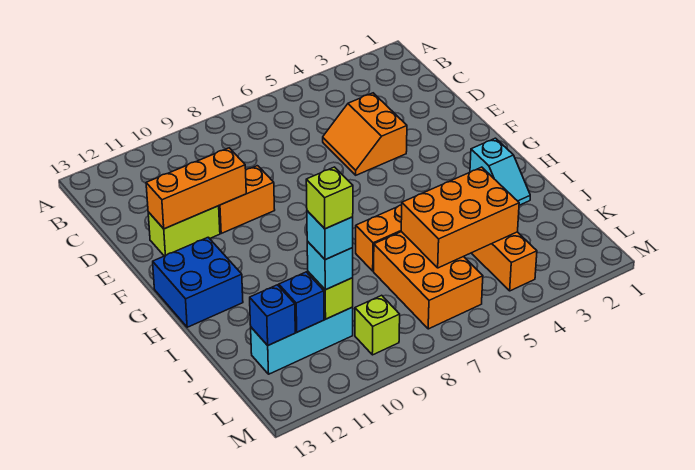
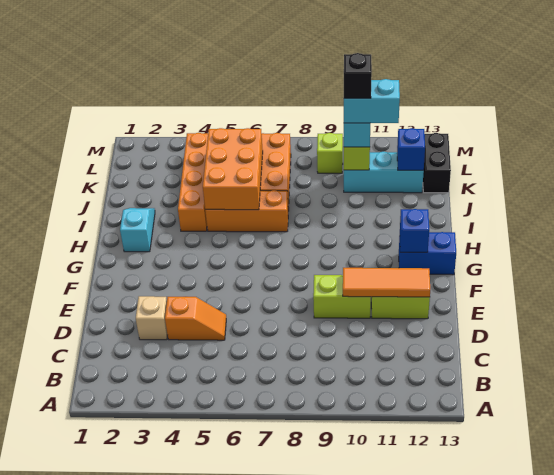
none -> tan brick D3 level 1
orange slope D4:E5 level 1 top 4 -> orange slope D4:D5 level 1 top 4
orange brick E9:E10 level 1 -> lime brick E9:E10 level 1
orange brick E10:E12 level 2 -> orange tile E10:E12 level 2
blue brick G12:H13 level 1 -> blue brick G12:G13 level 1
orange brick J4:K6 level 2 -> orange brick I5:K6 level 2
cyan brick K10 level 4 -> cyan brick K10:K11 level 4
lime brick K10 level 5 -> black brick K10 level 5
blue brick K11 level 2 -> blue brick G12 level 2
none -> black brick K13:L13 level 1

